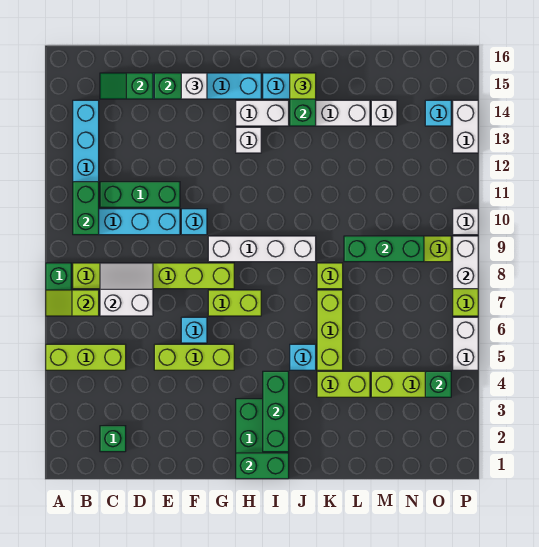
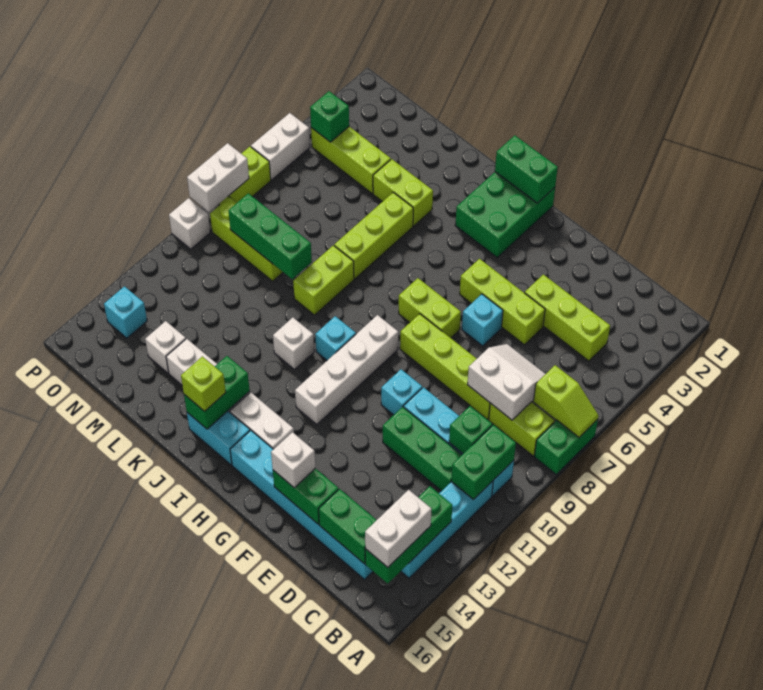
lime brick A5:C5 level 1 -> lime brick C4:E4 level 1
green brick C2 level 1 -> green brick C10 level 2
white slope C7:D8 level 2 top 7 -> white slope C7:D8 level 2 top 8
green slope C15:D15 level 2 top D -> green brick C15:D15 level 2
white brick G9:J9 level 1 -> white brick H9:H12 level 1
white brick H13 level 1 -> white brick J11 level 1
green brick I2:I4 level 2 -> green brick B13:B15 level 2
cyan brick J5 level 1 -> cyan brick I10 level 1
lime brick K8 level 1 -> lime brick K8:K9 level 1
white brick P13:P14 level 1 -> white brick B14:B15 level 3

